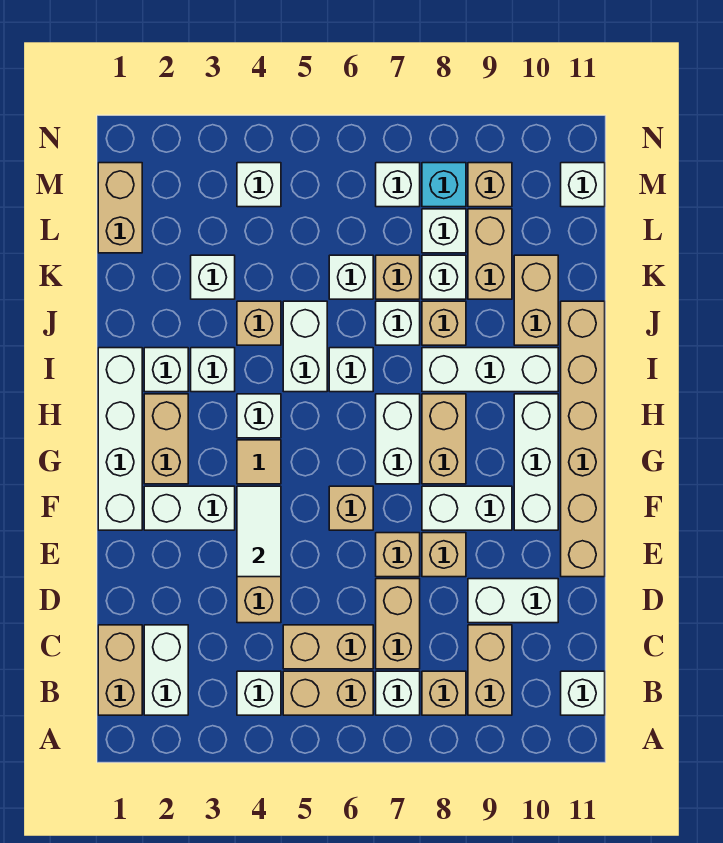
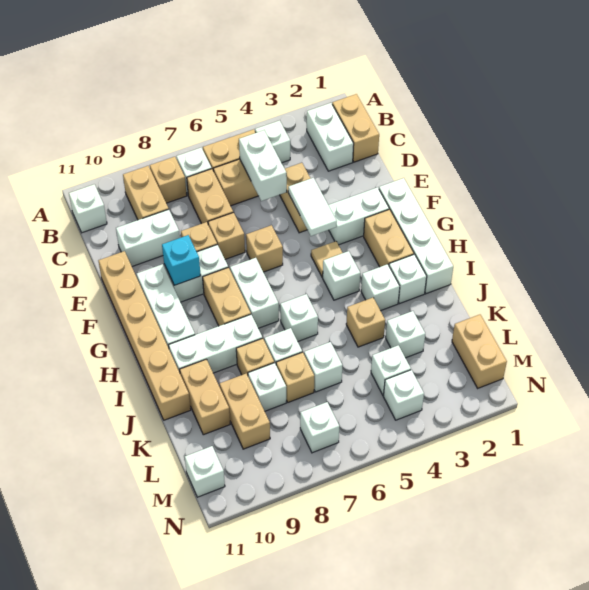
white brick I5:J5 level 1 -> white brick C5:D5 level 2
white brick L8 level 1 -> white brick L4 level 1
cyan brick M8 level 1 -> cyan brick F9 level 2
tan brick M9 level 1 -> none

